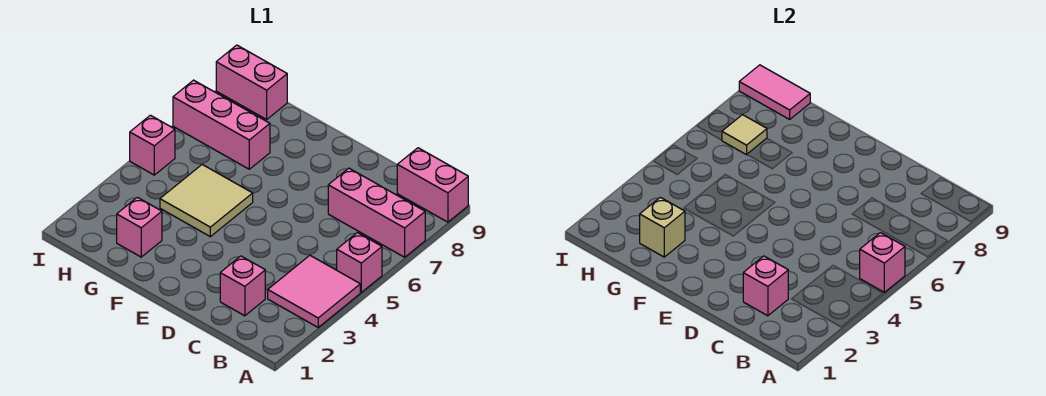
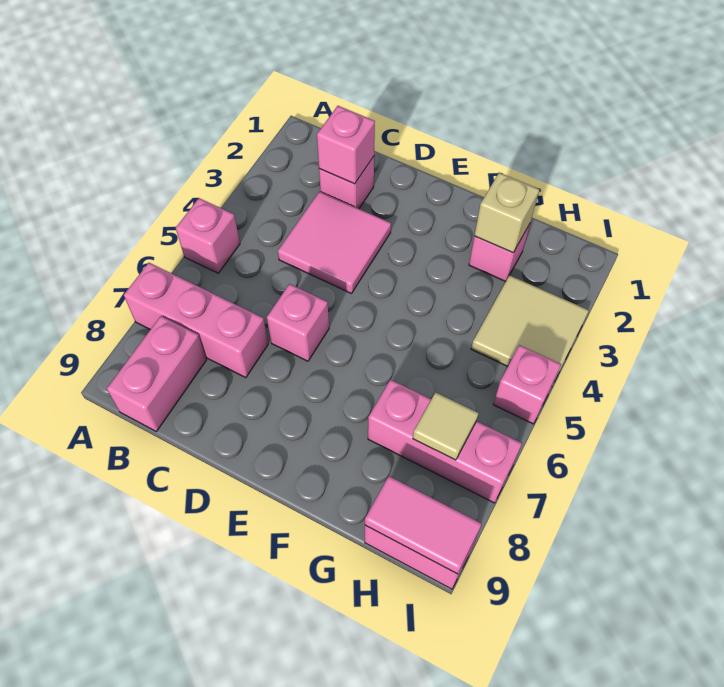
pink tile A3:B4 level 1 -> pink tile C3:D4 level 1
pink brick A5 level 2 -> pink brick D6 level 1
pink brick A9:B9 level 1 -> pink brick B8:B9 level 1
tan tile F4:G5 level 1 -> tan tile H3:I4 level 1

